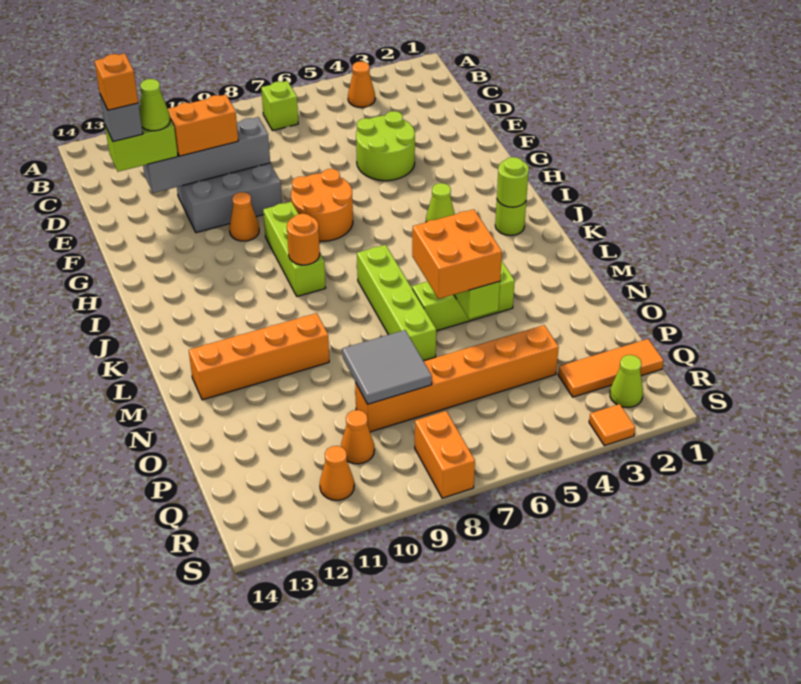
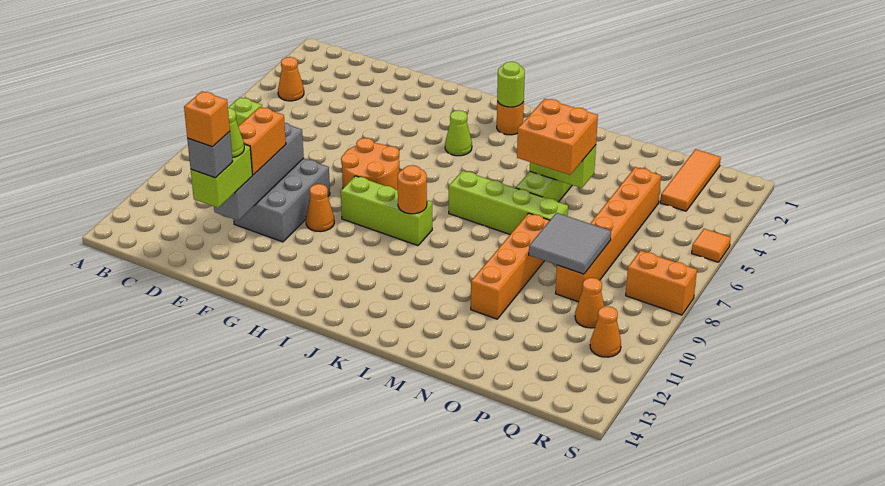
lime round brick E4:F5 level 1 -> none
lime round brick J2 level 1 -> orange round brick J2 level 1
orange brick M10:M13 level 1 -> orange brick N8:N11 level 1
lime cone R2 level 1 -> none
orange tile S3 level 1 -> orange tile S5 level 1

